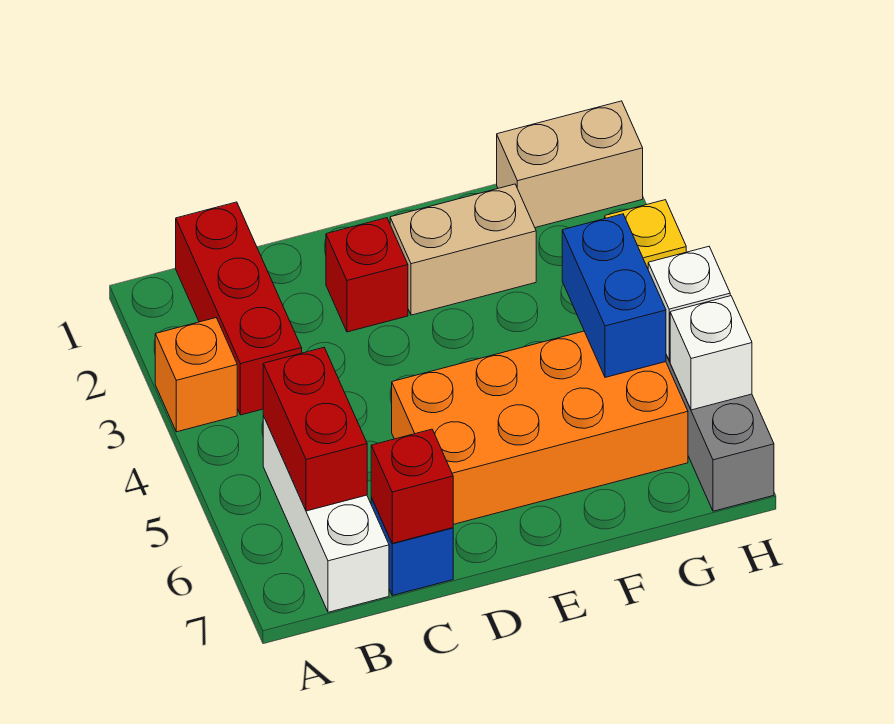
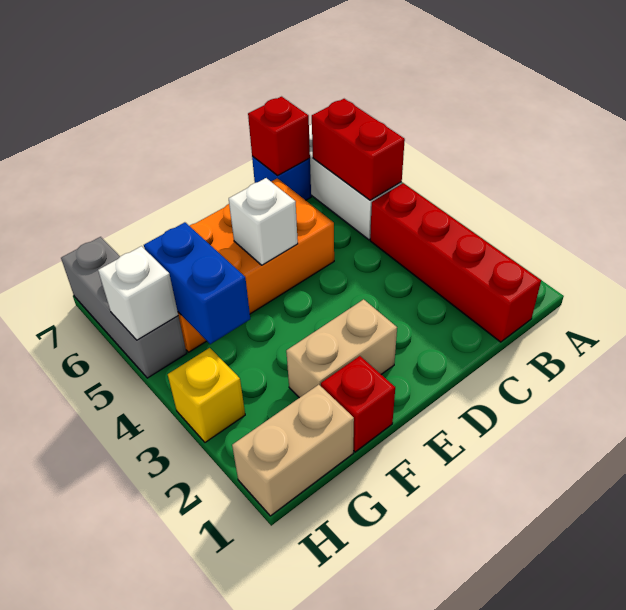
orange brick A3 level 1 -> none
red brick B1:B3 level 1 -> red brick B1:B4 level 1
red brick D2 level 1 -> red brick F1 level 1
white brick H6 level 2 -> white brick E5 level 2

